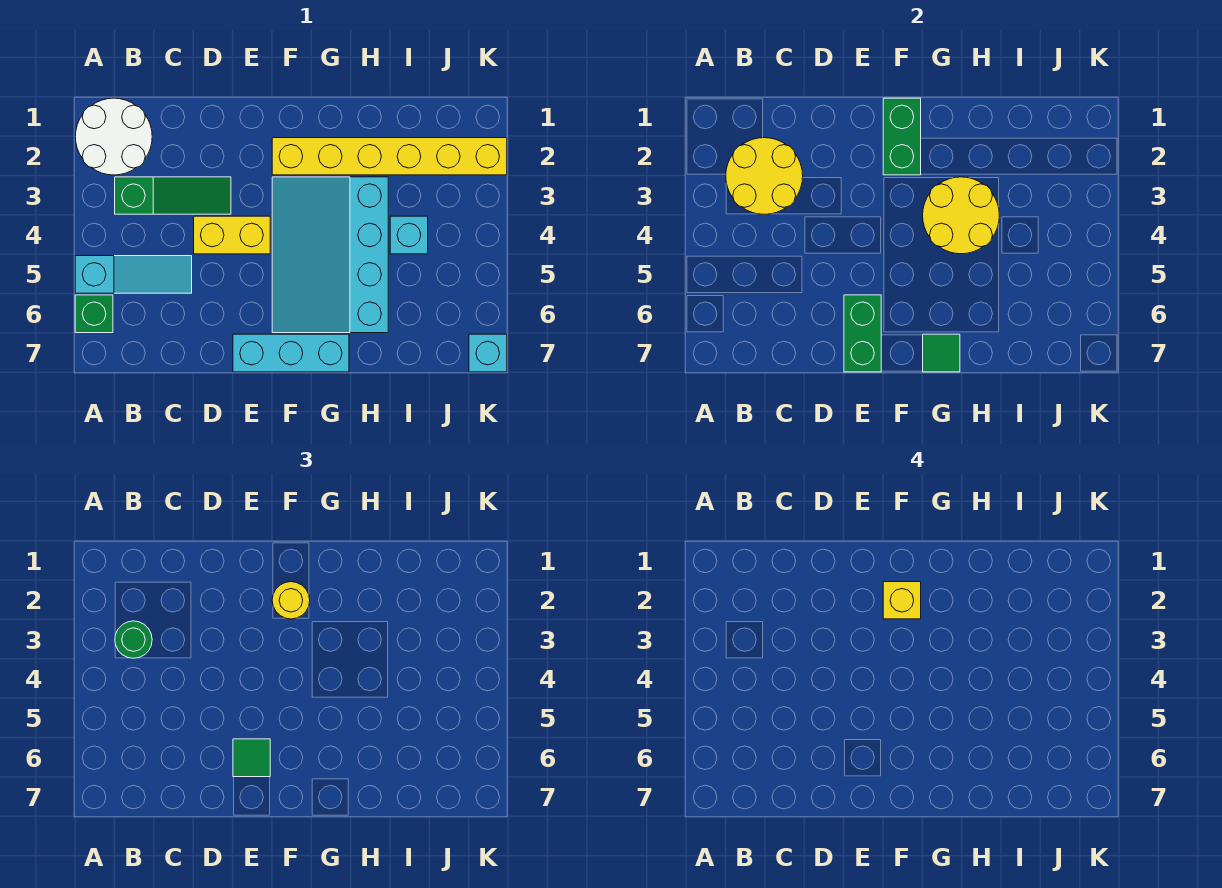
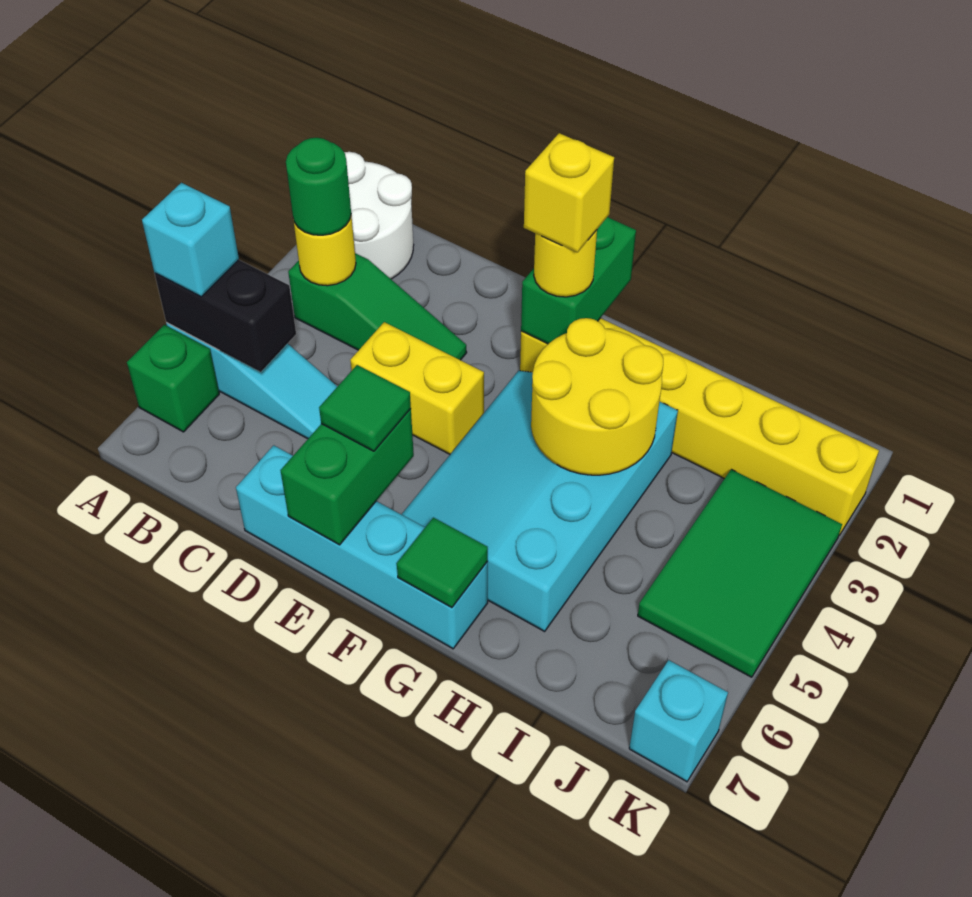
none -> black brick A5:B5 level 2
yellow round brick B2:C3 level 2 -> yellow round brick B3 level 2
cyan brick E7:G7 level 1 -> cyan brick D7:G7 level 1
cyan brick I4 level 1 -> cyan brick A5 level 3
none -> green tile J3:K5 level 1

